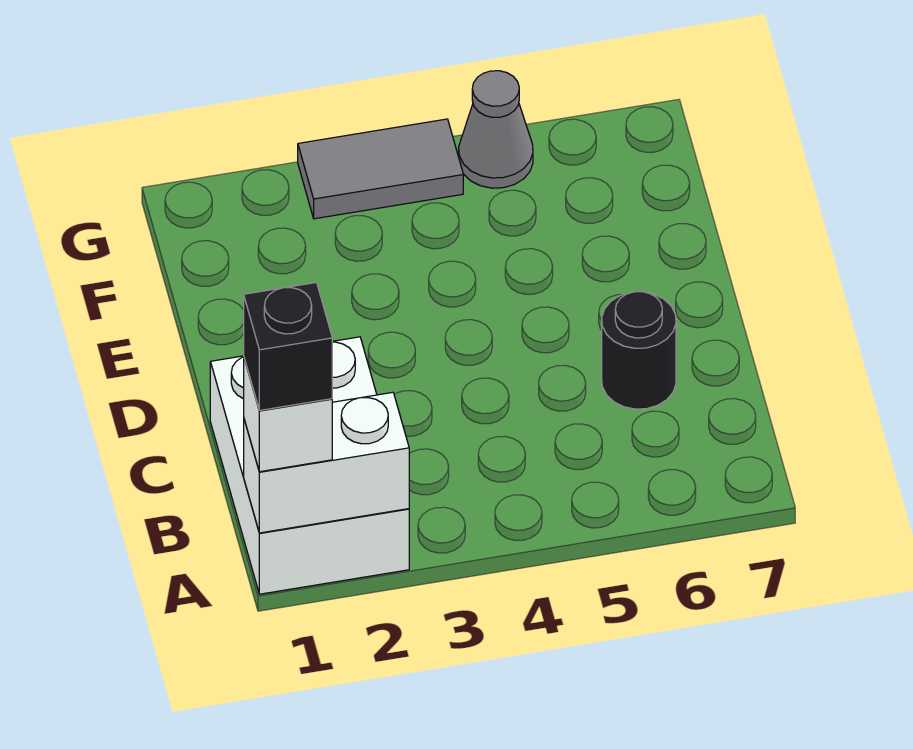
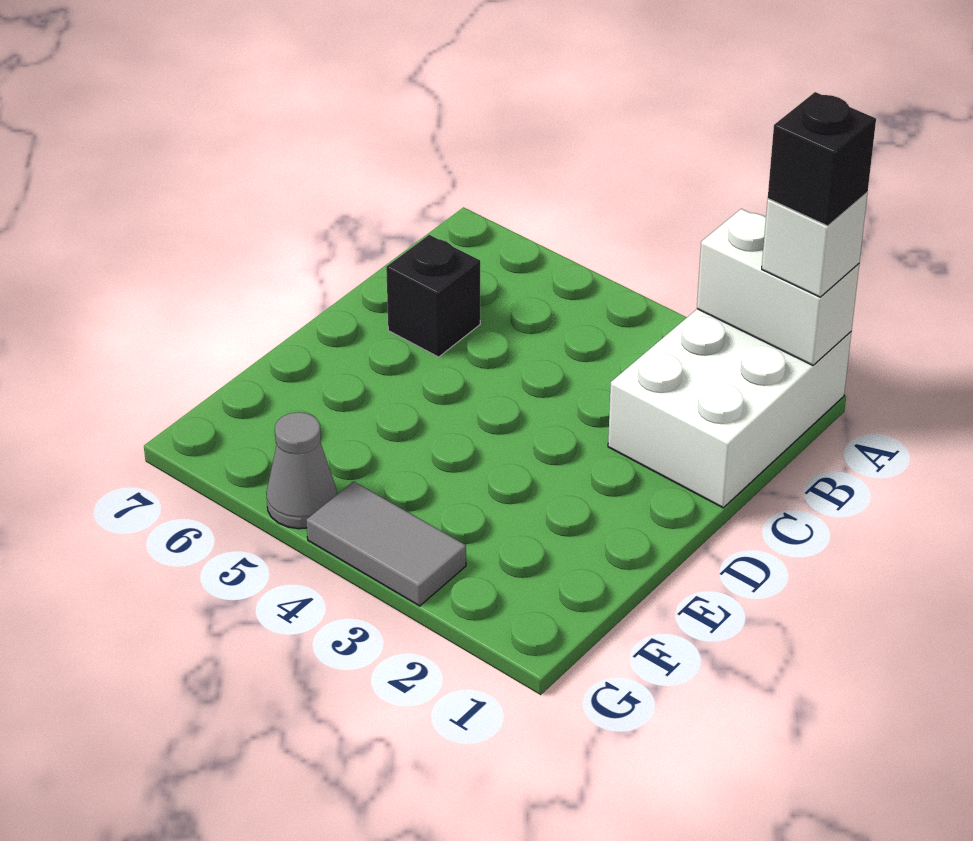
black round brick C6 level 1 -> black brick C6 level 1

